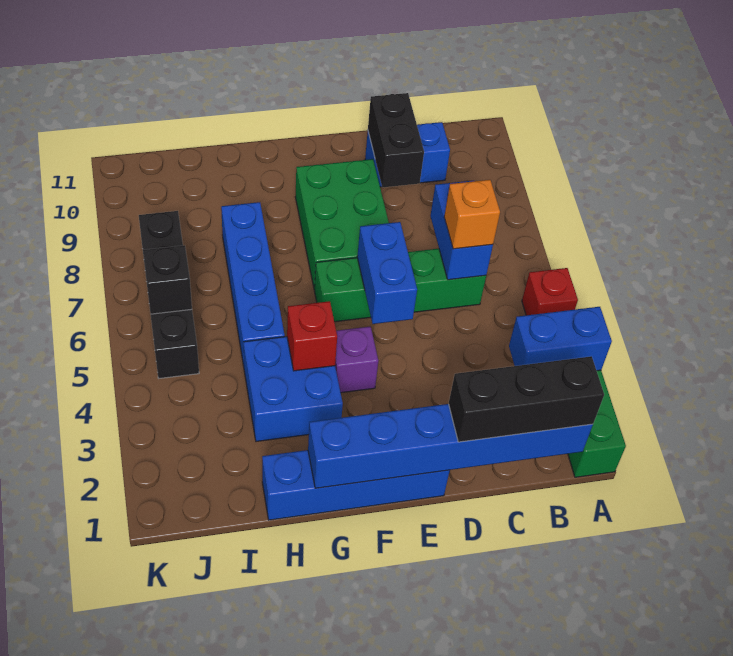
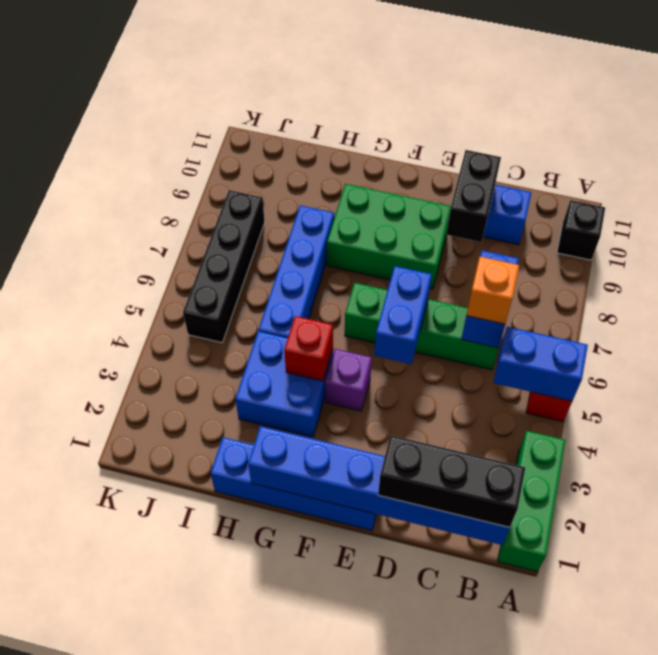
blue brick A3:B3 level 2 -> blue brick A5:B5 level 2
green brick E7:F9 level 1 -> green brick E8:G9 level 1
black brick J6 level 2 -> black brick A10 level 1

